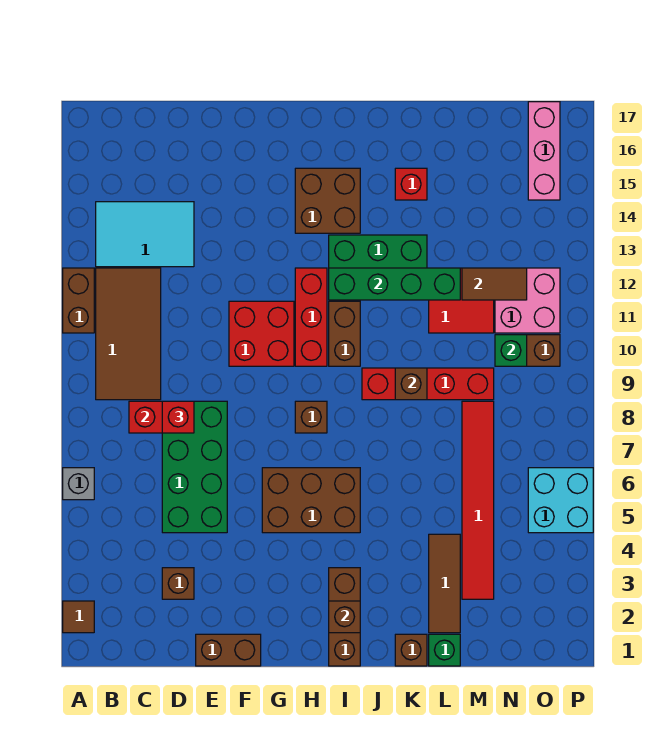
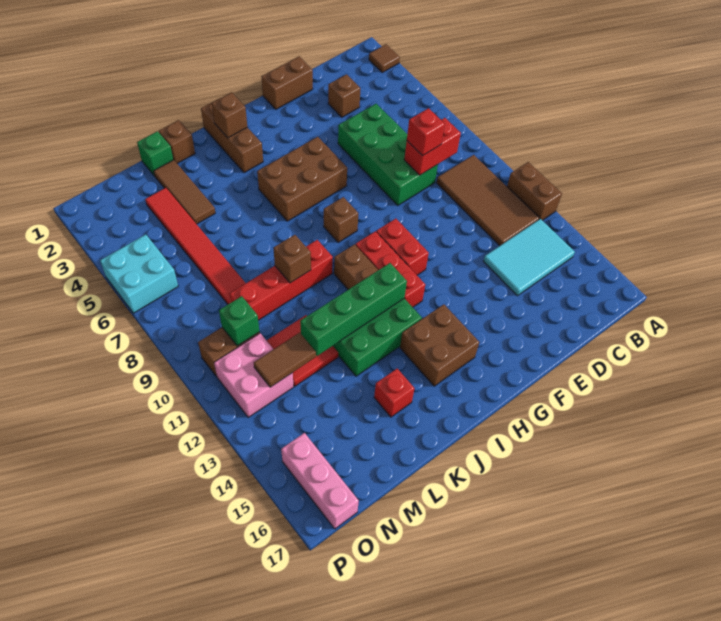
grey brick A6 level 1 -> none
red brick F10:G11 level 1 -> red brick G10:G11 level 1

